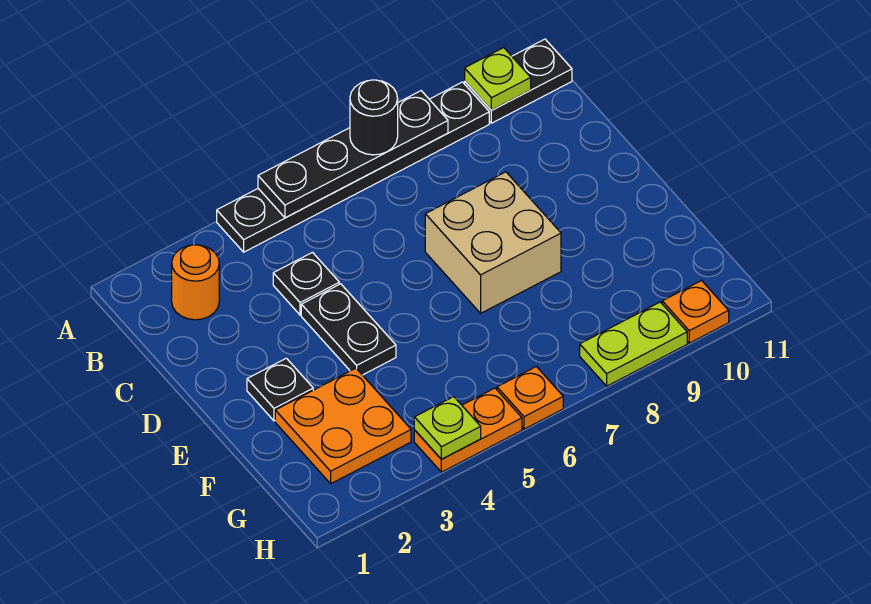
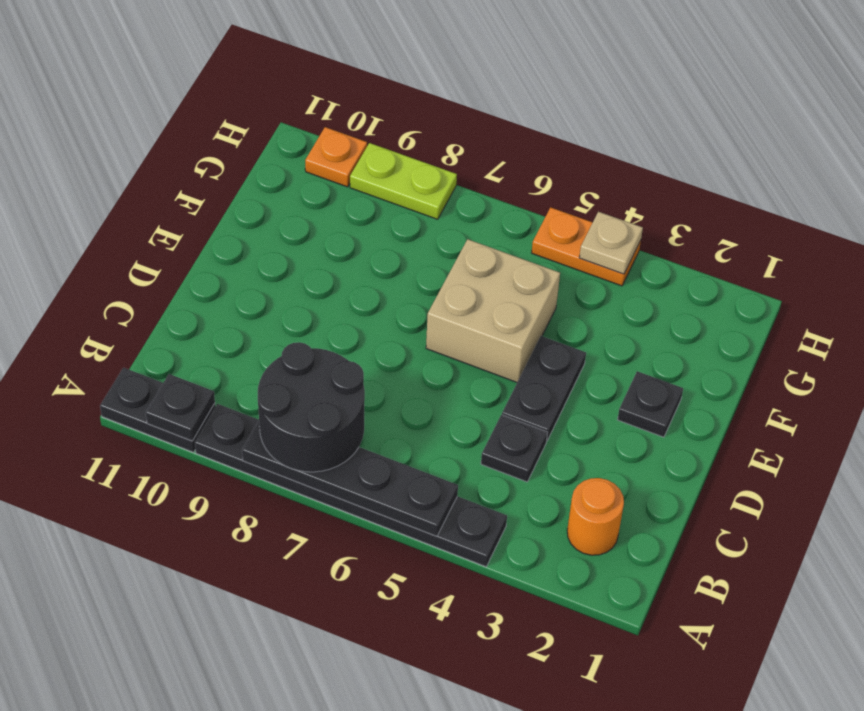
black round brick A7 level 3 -> black round brick A7:B8 level 3
lime plate A10 level 2 -> black plate A10 level 2
tan brick D7:E8 level 1 -> tan brick E5:F6 level 1
orange plate F2:G3 level 1 -> none
lime plate H4 level 2 -> tan plate H4 level 2
orange plate H6 level 1 -> none

